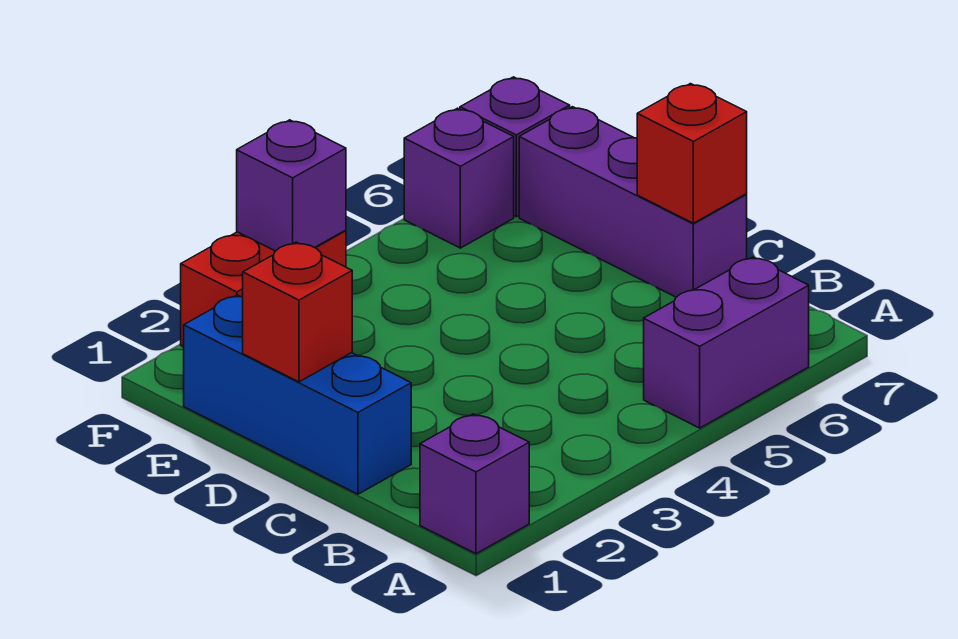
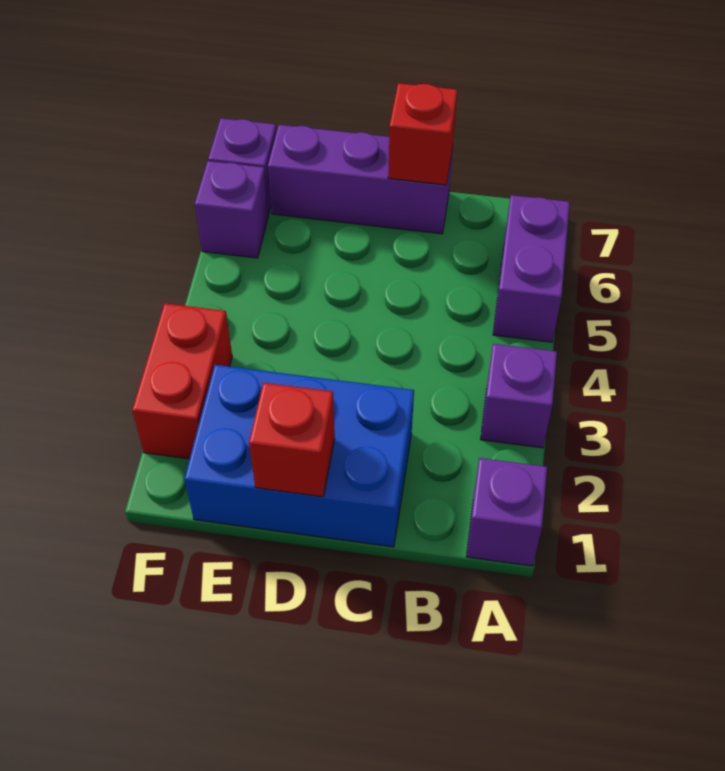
blue brick C1:E1 level 1 -> blue brick C1:E2 level 1
purple brick F3 level 2 -> purple brick A3 level 1

